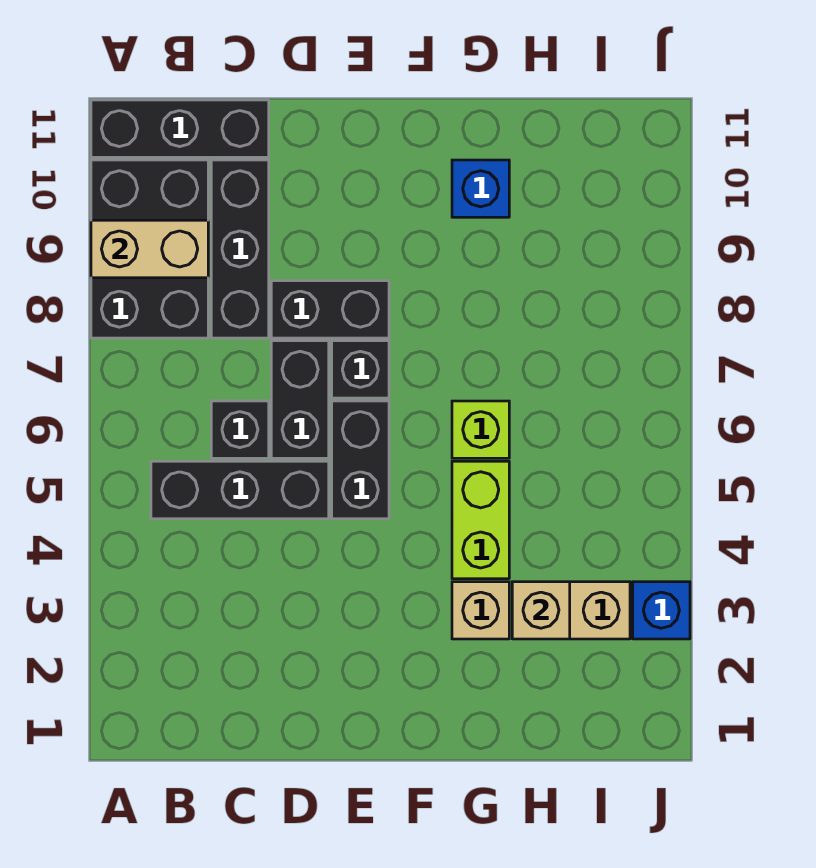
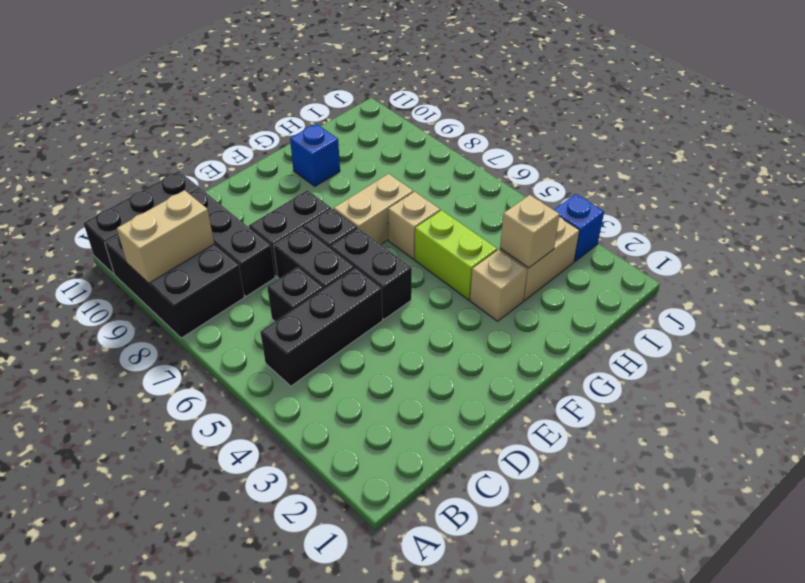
none -> tan brick F7:G7 level 1
lime brick G6 level 1 -> tan brick G6 level 1

